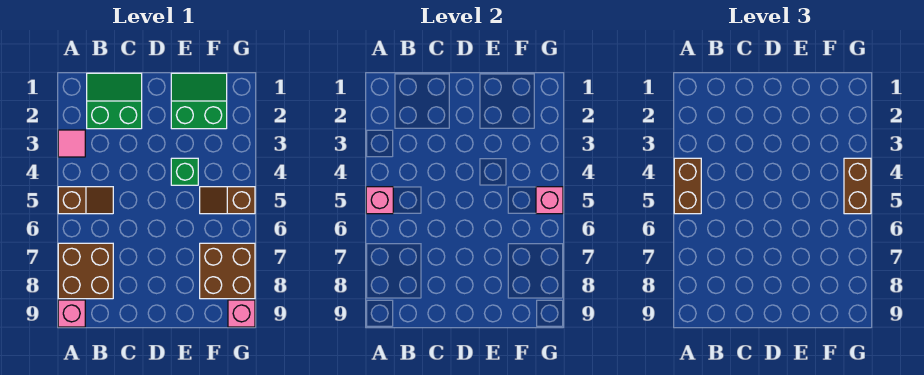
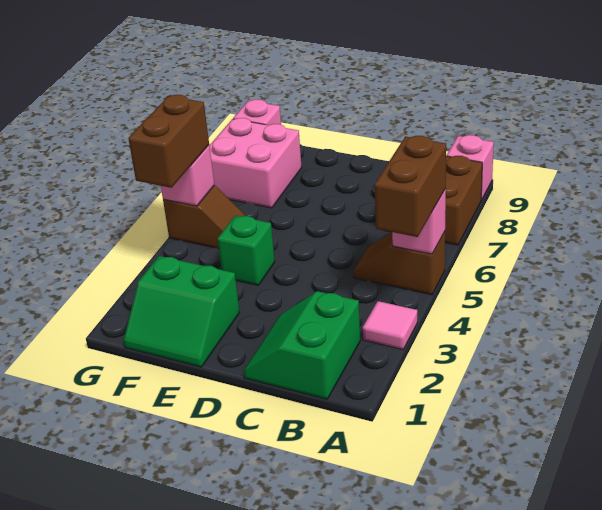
green slope B1:C2 level 1 top 2 -> green slope B1:C2 level 1 top B
brown brick F7:G8 level 1 -> pink brick F7:G8 level 1

